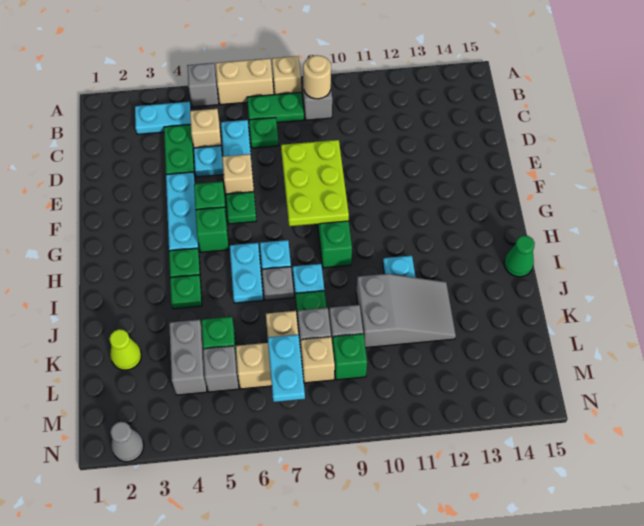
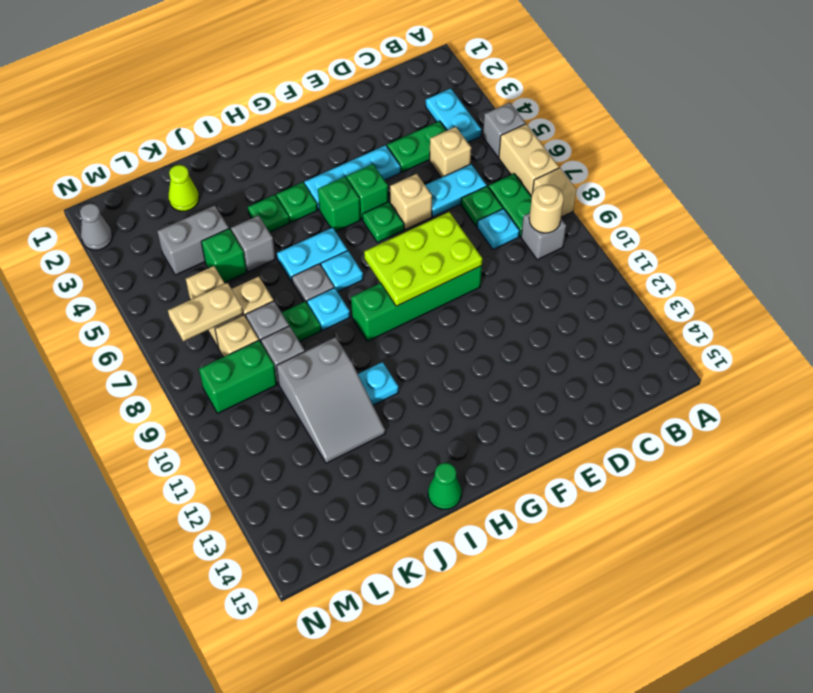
cyan plate D5 level 1 -> cyan plate C8 level 1
grey brick L5 level 1 -> grey brick J5 level 1
cyan plate L7:M7 level 2 -> tan plate L7:M7 level 2
green brick L9 level 1 -> green brick L9:M9 level 1

